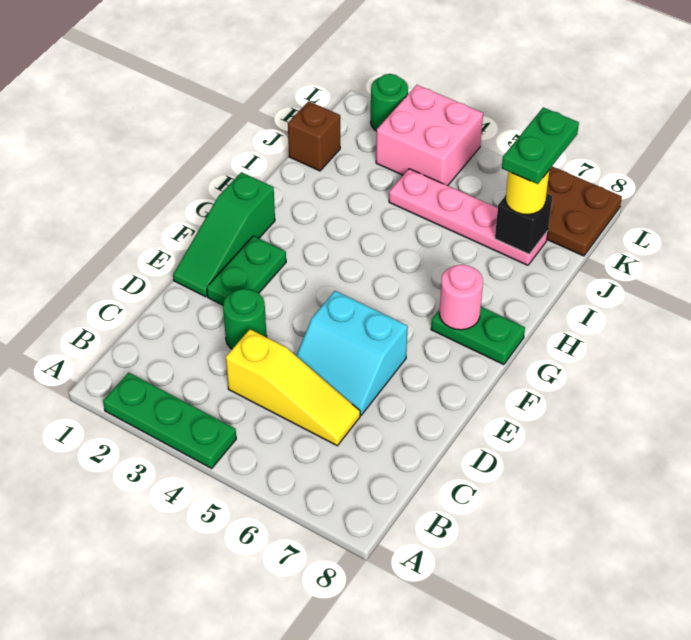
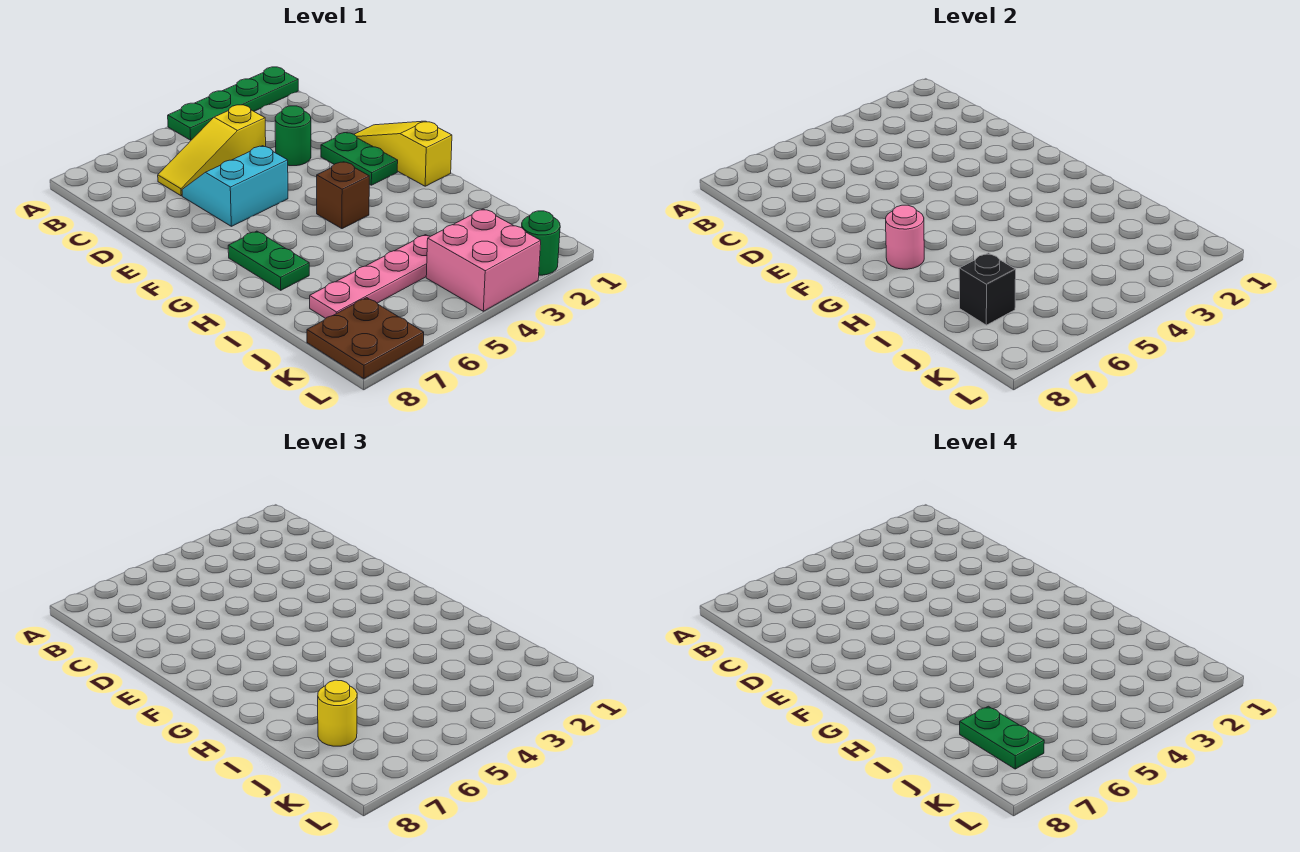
green plate A2:A4 level 1 -> green plate A1:A4 level 1
green slope E1:G1 level 1 top G -> yellow slope E1:G1 level 1 top G
green plate G7:G8 level 1 -> green plate G7:H7 level 1
brown brick J1 level 1 -> brown brick G4 level 1

